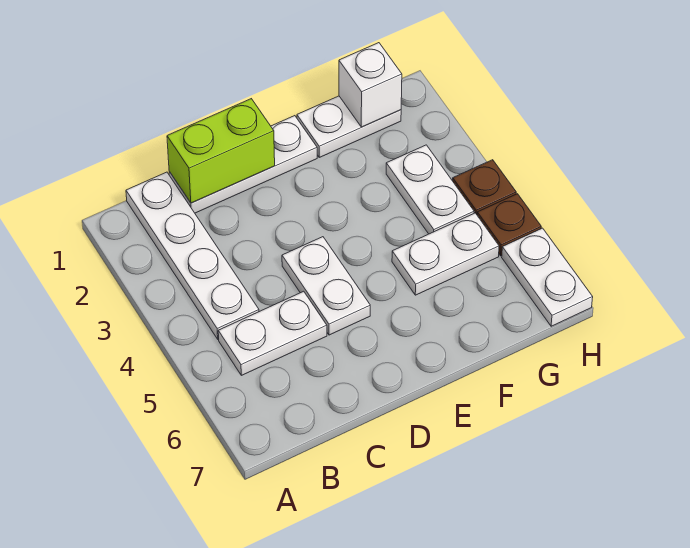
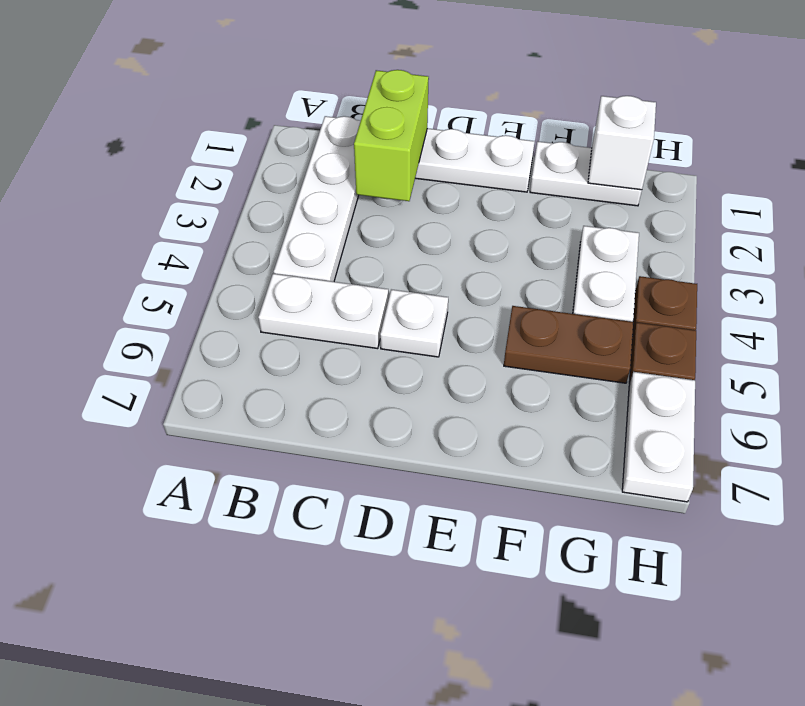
lime brick C1:D1 level 2 -> lime brick C1:C2 level 2
white plate D4:D5 level 1 -> white plate D5 level 1
white plate F5:G5 level 1 -> brown plate F5:G5 level 1

